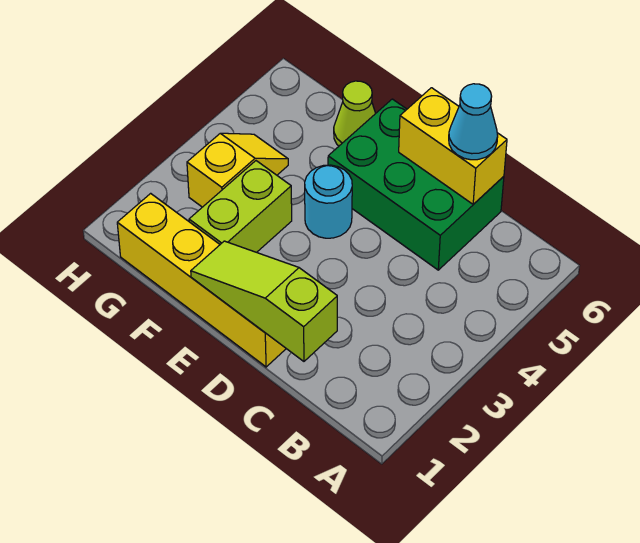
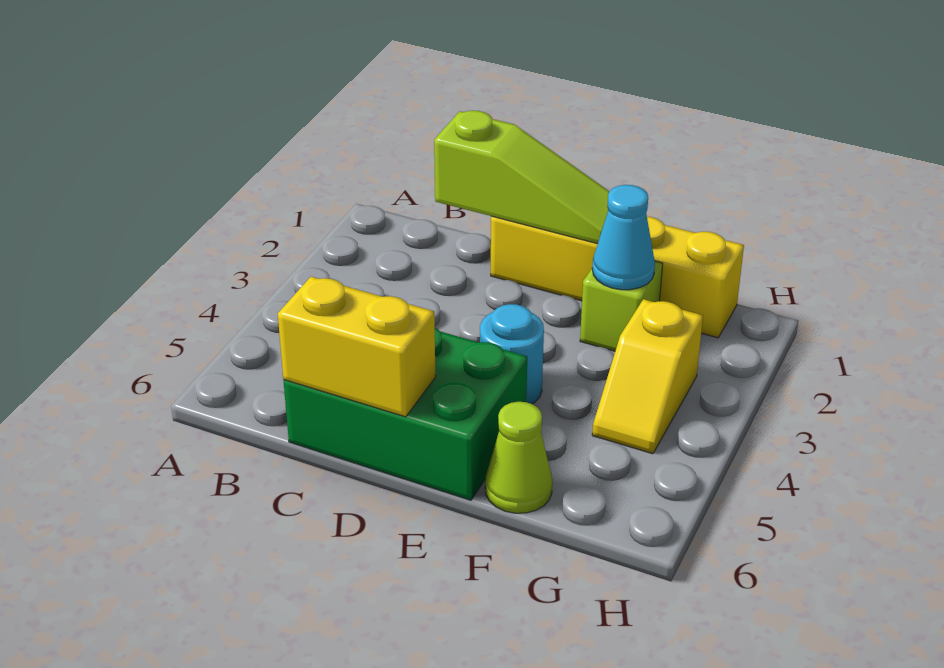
cyan cone C6 level 3 -> cyan cone F2 level 2
lime brick F2:F3 level 1 -> lime brick F2 level 1

